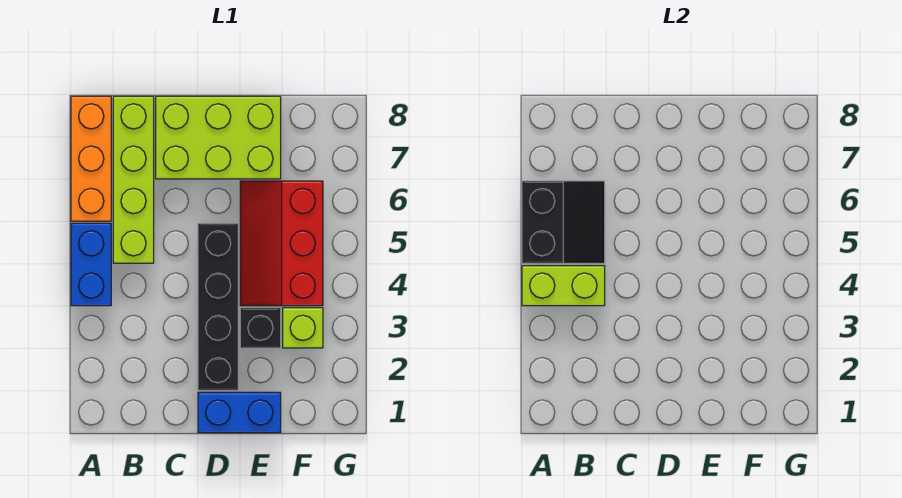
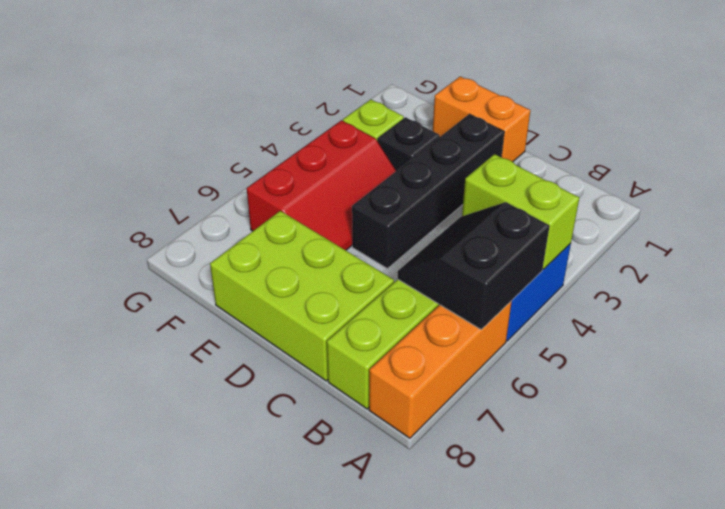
blue brick D1:E1 level 1 -> orange brick D1:E1 level 1

